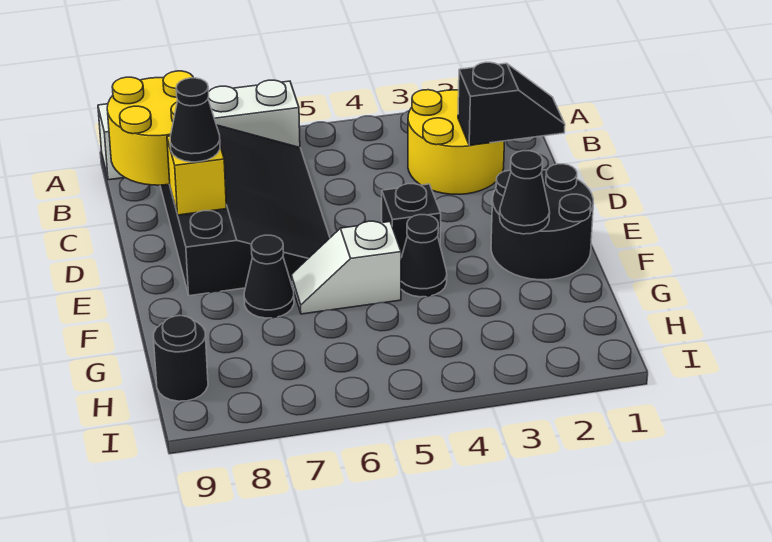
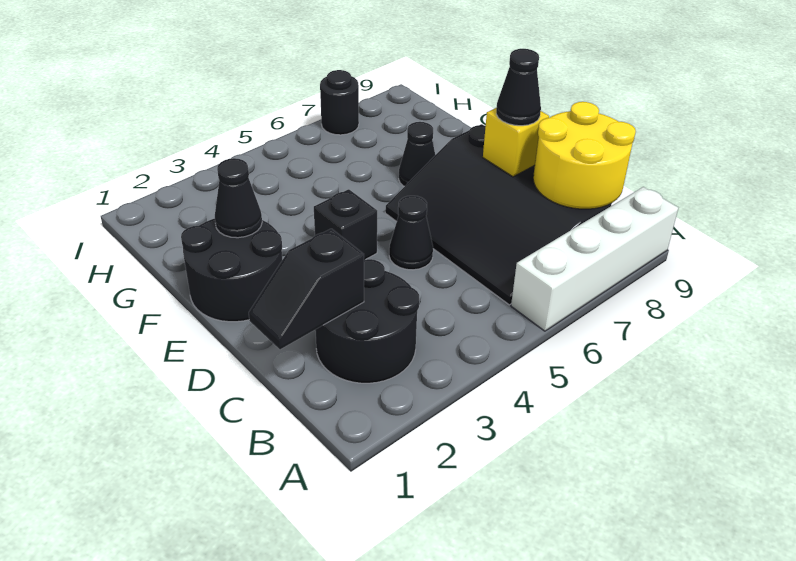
yellow round brick B2:C3 level 1 -> black round brick B2:C3 level 1
black cone F4 level 1 -> black cone D5 level 1
white slope F5:F6 level 1 top 5 -> none
black round brick H9 level 1 -> black round brick I7 level 1

